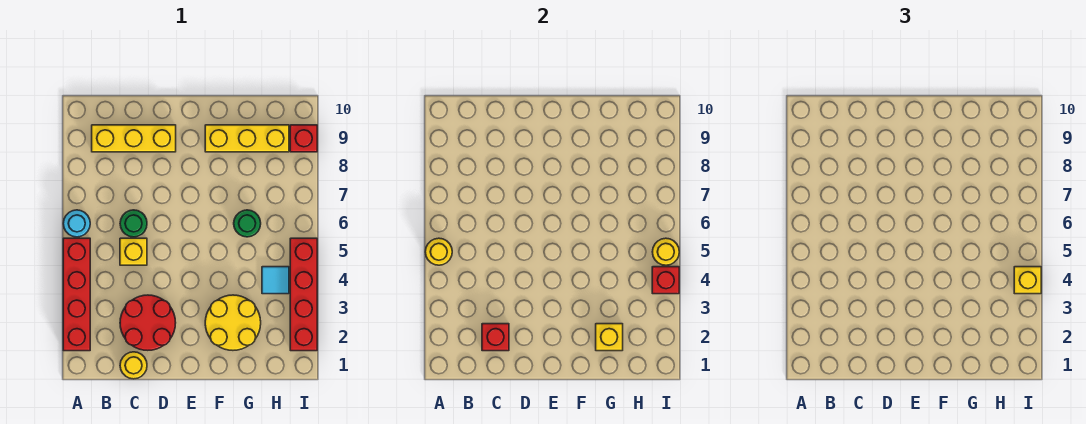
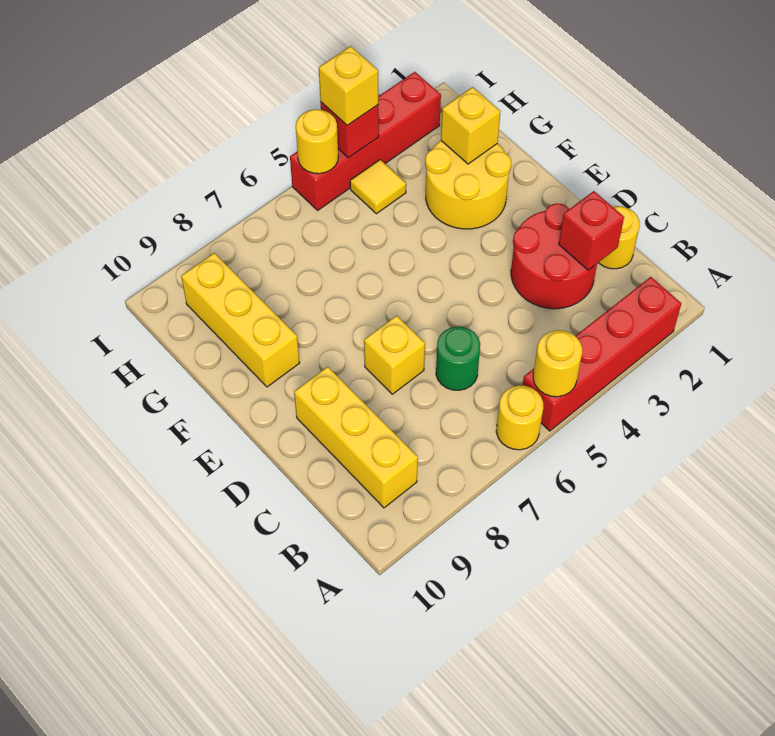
cyan round brick A6 level 1 -> yellow round brick A6 level 1
yellow brick C5 level 1 -> yellow brick D7 level 1
green round brick G6 level 1 -> none
cyan tile H4 level 1 -> yellow tile H4 level 1
red brick I9 level 1 -> none

